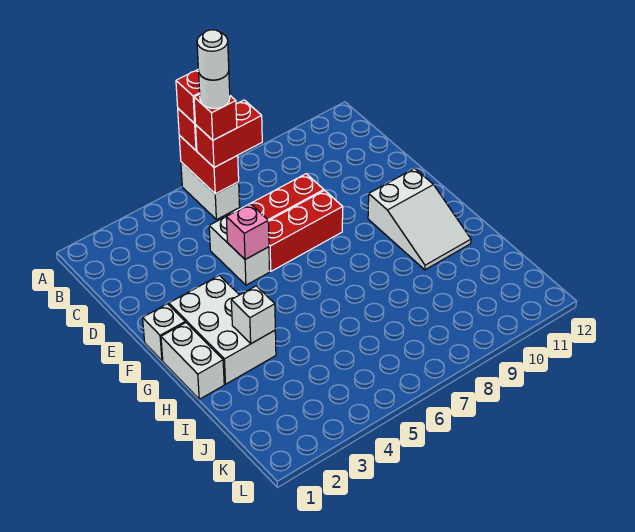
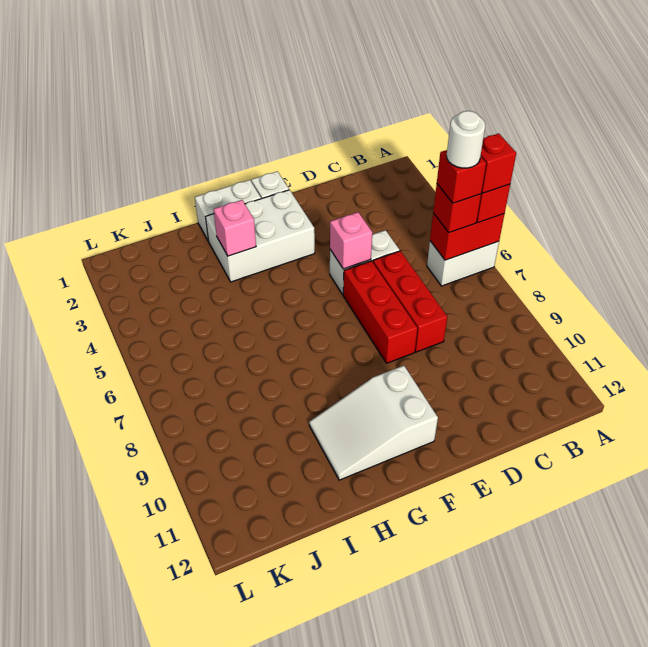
red brick B6:B7 level 3 -> red brick B6 level 3
white round brick B6 level 6 -> none
white brick H3 level 2 -> pink brick H3 level 2

